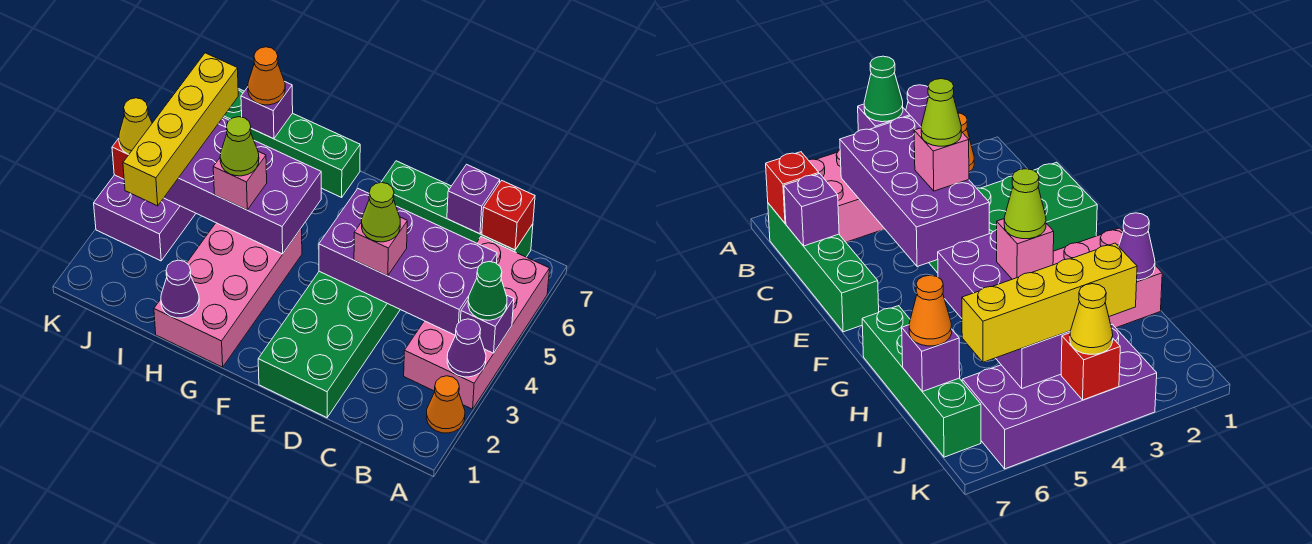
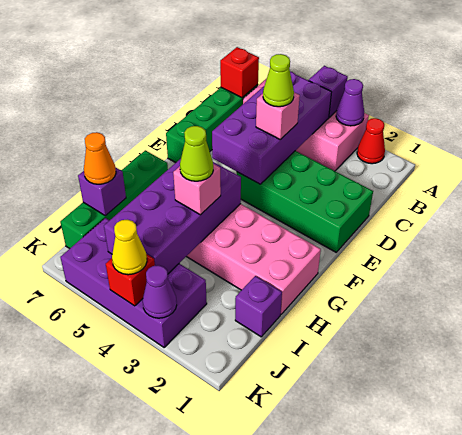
orange cone A2 level 1 -> red cone A2 level 1
green cone A4 level 3 -> none
purple brick C7 level 2 -> purple brick I1 level 1
purple cone H1 level 2 -> purple cone K3 level 2
yellow brick J3:J6 level 3 -> none

